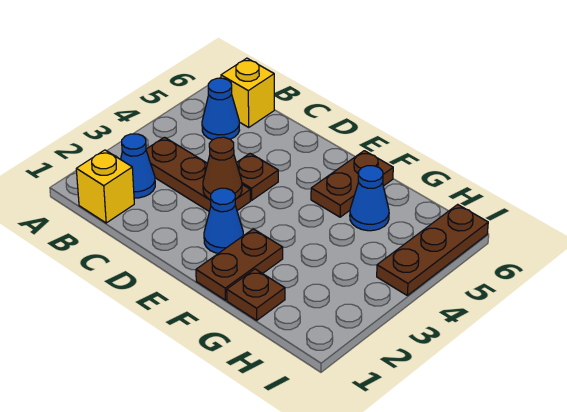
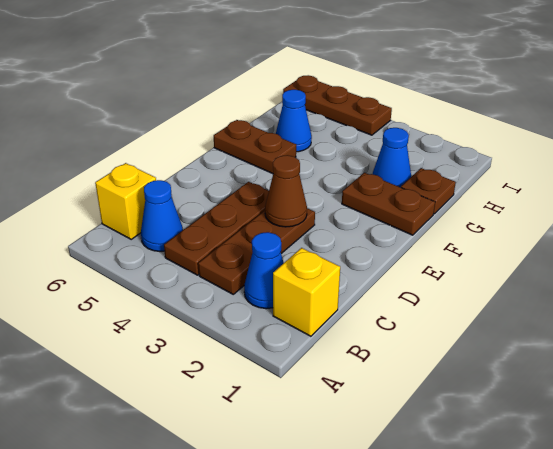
brown plate D4 level 1 -> brown plate B4:D4 level 1
blue cone E2 level 1 -> blue cone G2 level 1

